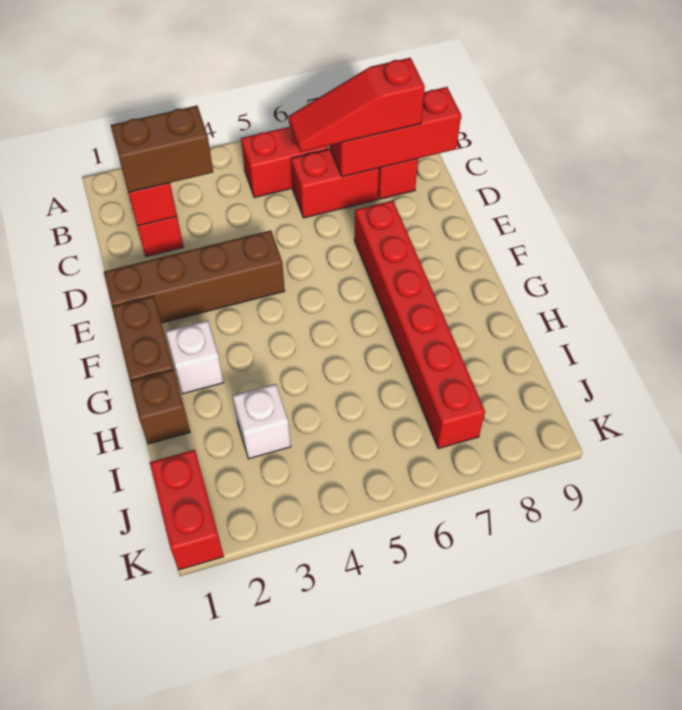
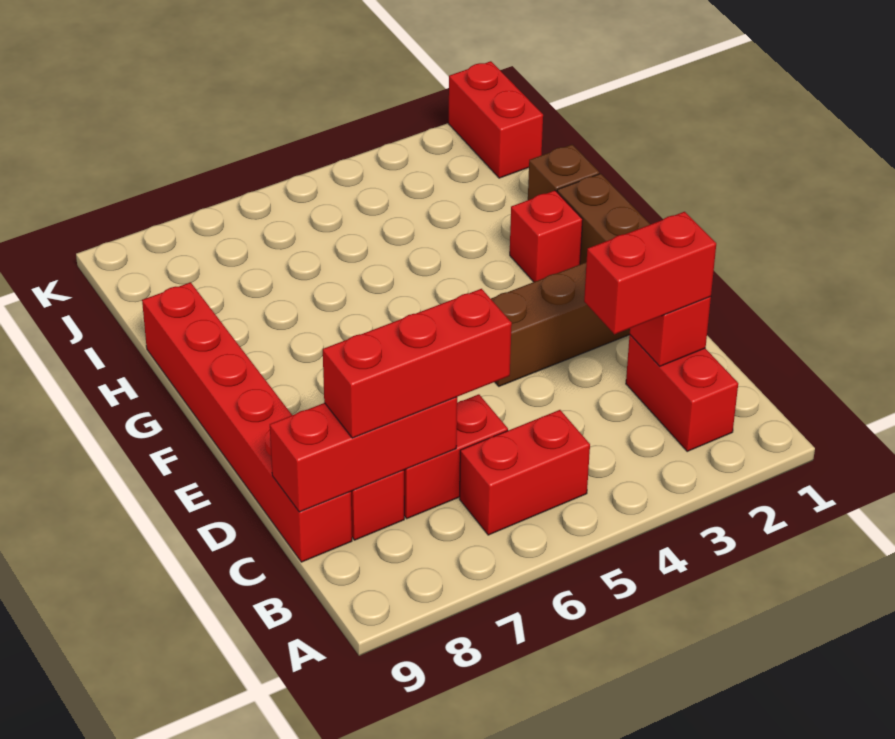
brown brick C2:C3 level 3 -> red brick C2:C3 level 3
red slope C6:C8 level 3 top 8 -> red brick C6:C8 level 3
red brick E7:J7 level 1 -> red brick C9:H9 level 1
white brick G2 level 1 -> red brick G2 level 1
white brick I3 level 1 -> none

